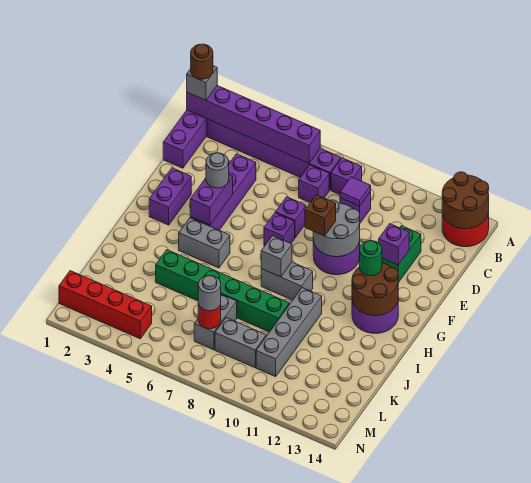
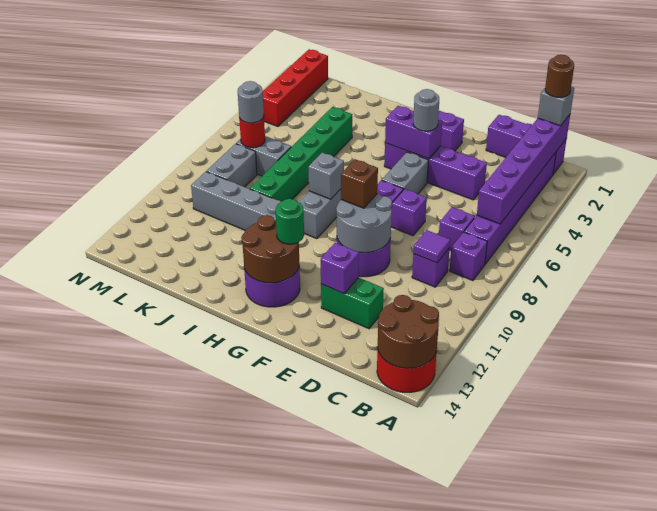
grey brick H4:H5 level 1 -> grey brick F5:F6 level 1

